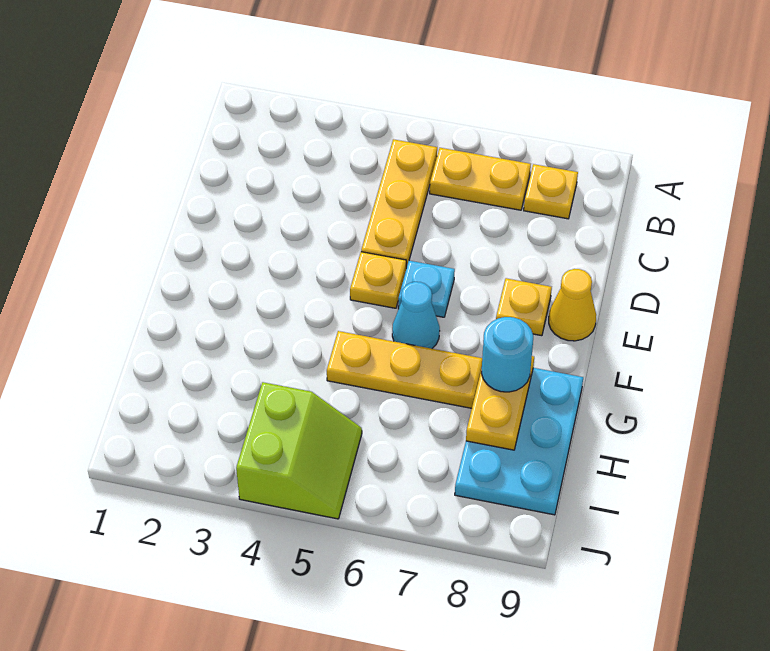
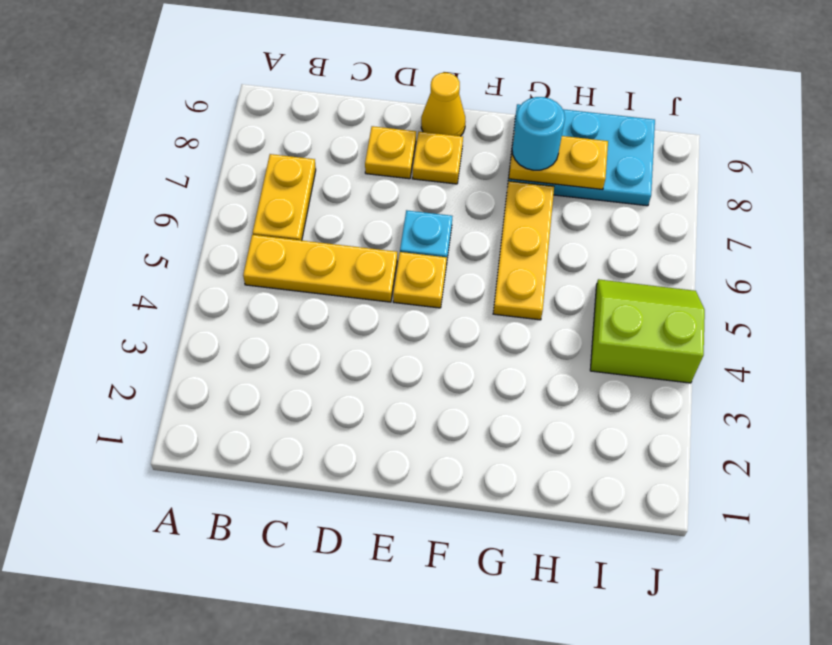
yellow plate B8 level 1 -> yellow plate D8 level 1
cyan cone F6 level 1 -> none

